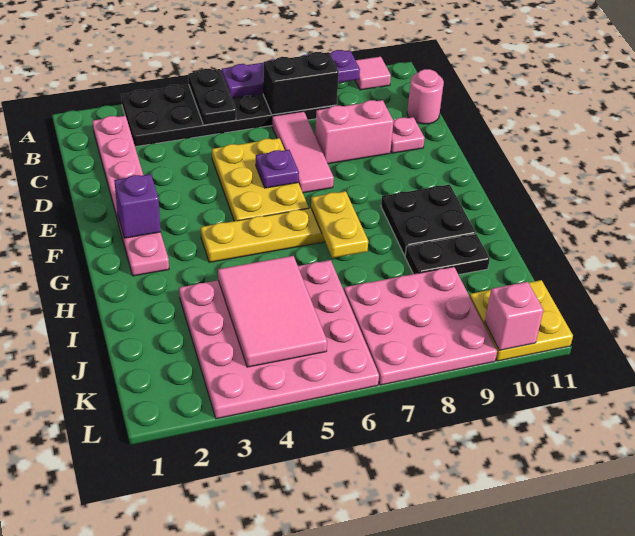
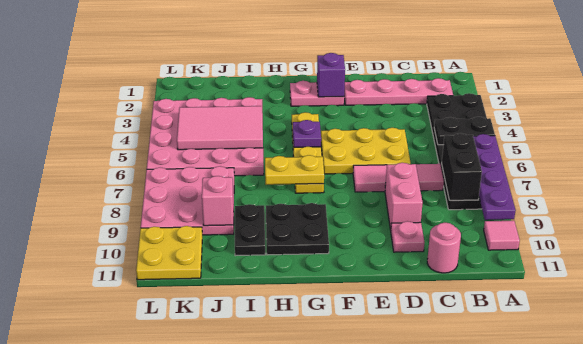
purple plate E6 level 2 -> purple plate G5 level 2
pink brick L10 level 2 -> pink brick J9 level 2

